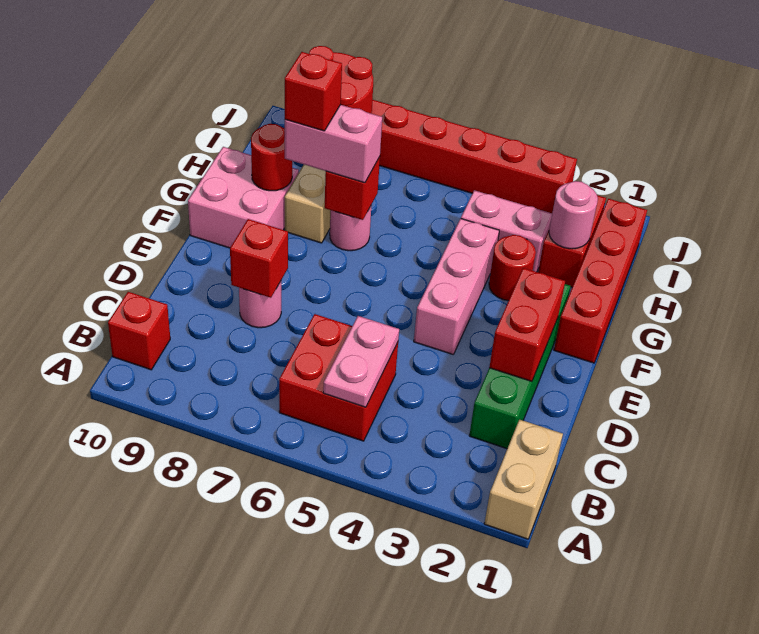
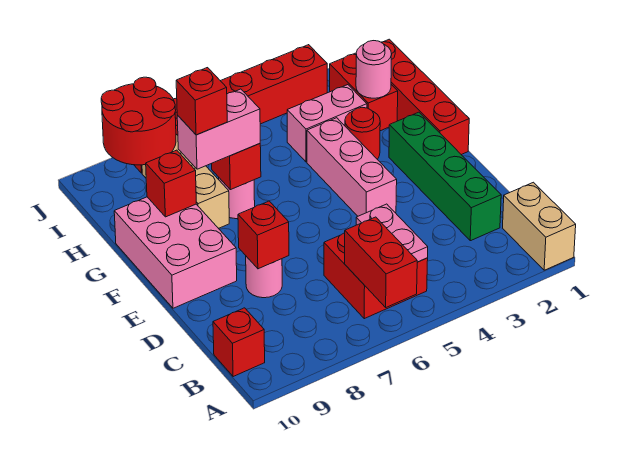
red brick D2:E2 level 2 -> red brick A6:B6 level 2
pink brick F9:G10 level 1 -> pink brick E9:G10 level 1
red round brick G9 level 2 -> red brick G9 level 2

